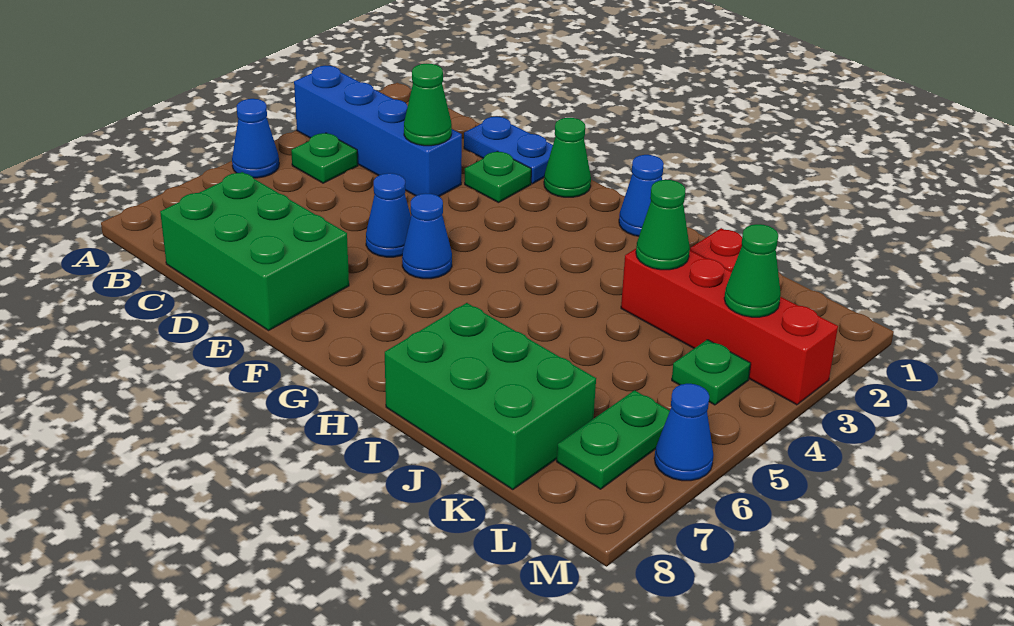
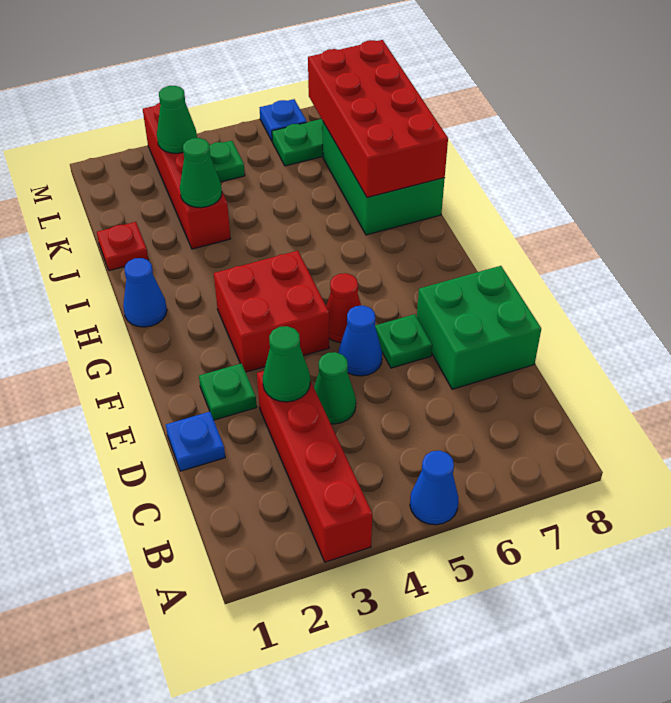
blue brick A3:D3 level 1 -> red brick A3:D3 level 1
green plate B4 level 1 -> green plate E6 level 1
green brick C7:E8 level 1 -> green brick D7:E8 level 1
blue plate D1:E1 level 1 -> blue plate D1 level 1
green cone F1 level 1 -> green cone D4 level 1
none -> red brick F3:G4 level 1
blue cone F5 level 1 -> red cone F5 level 1
none -> red brick I7:L8 level 2
blue cone M6 level 1 -> blue plate M6 level 1

